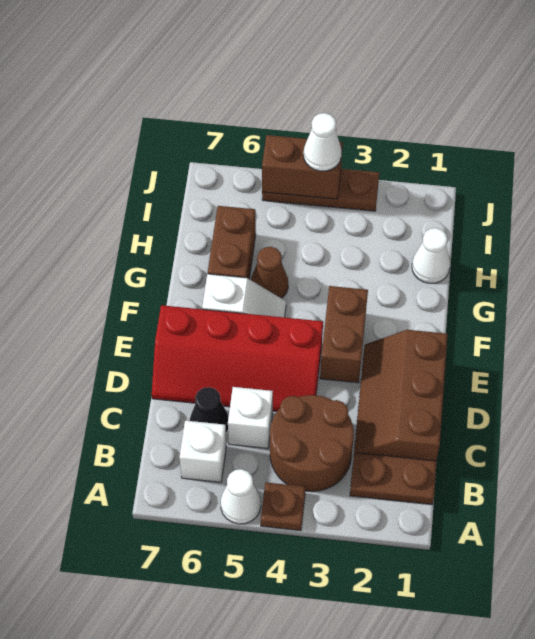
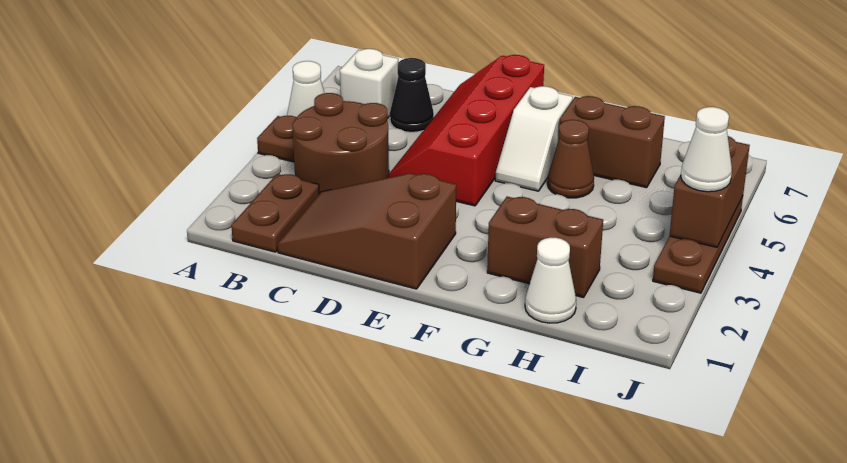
brown slope C1:E2 level 1 top 1 -> brown slope C1:E2 level 1 top E
white brick C5 level 1 -> none
brown brick E3:F3 level 1 -> brown brick G2:H2 level 1

